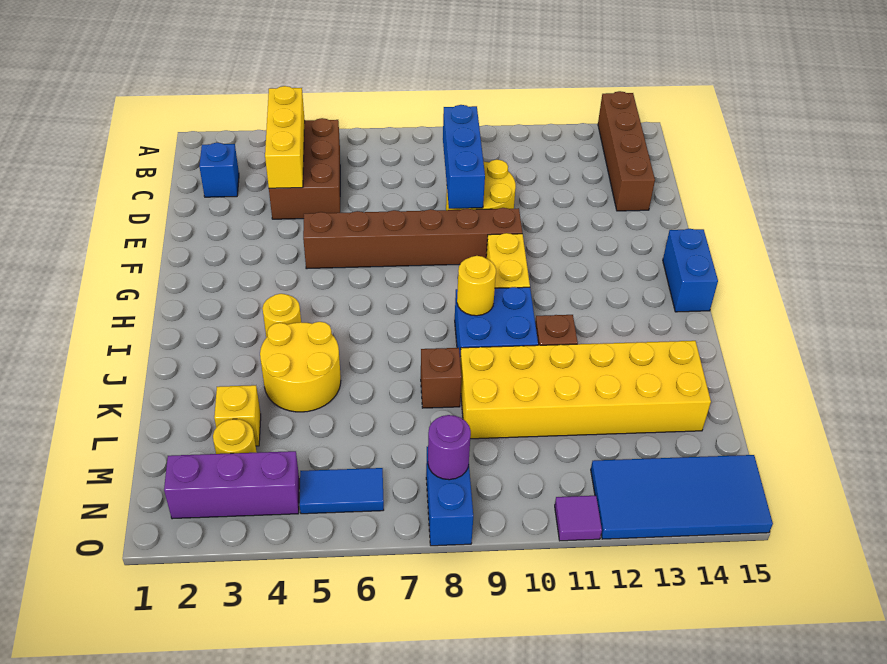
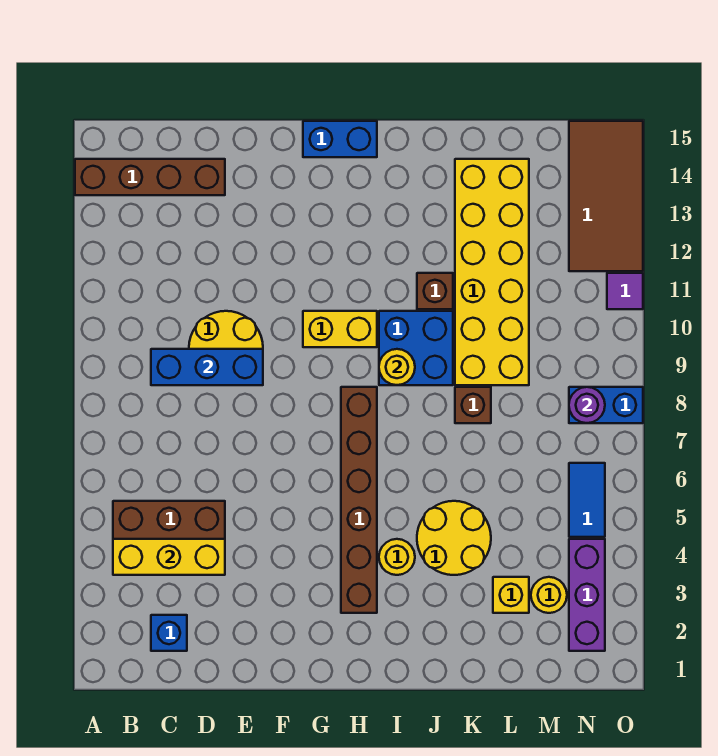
brown brick F5:F10 level 1 -> brown brick H3:H8 level 1
blue tile N12:O15 level 1 -> brown tile N12:O15 level 1

